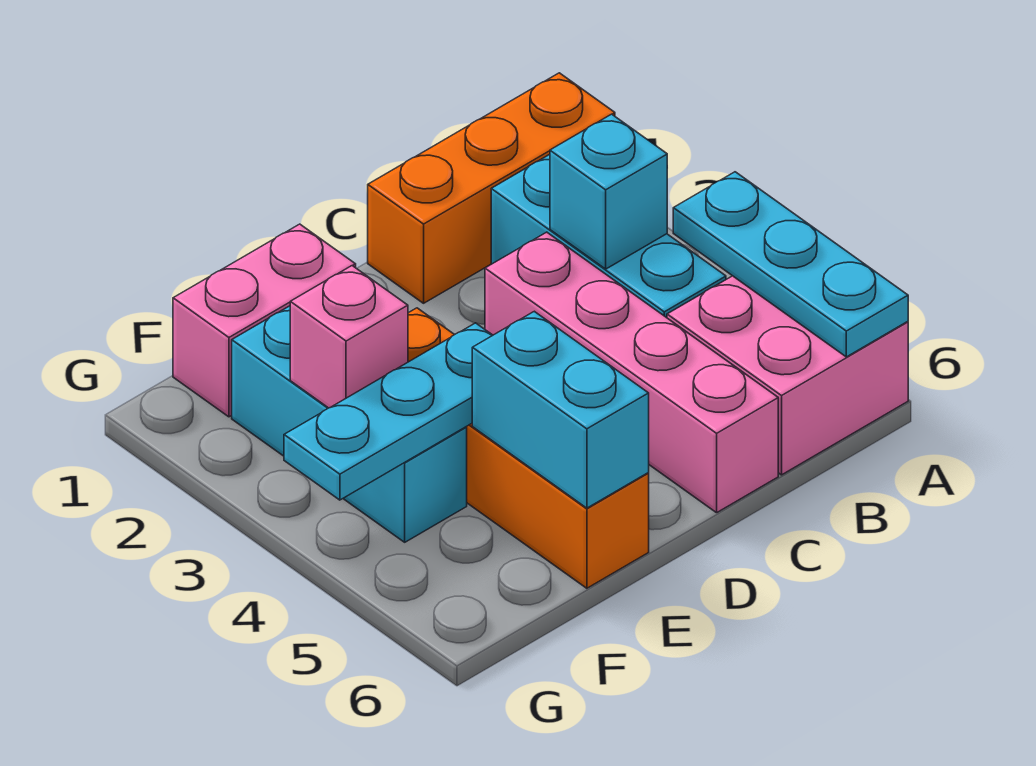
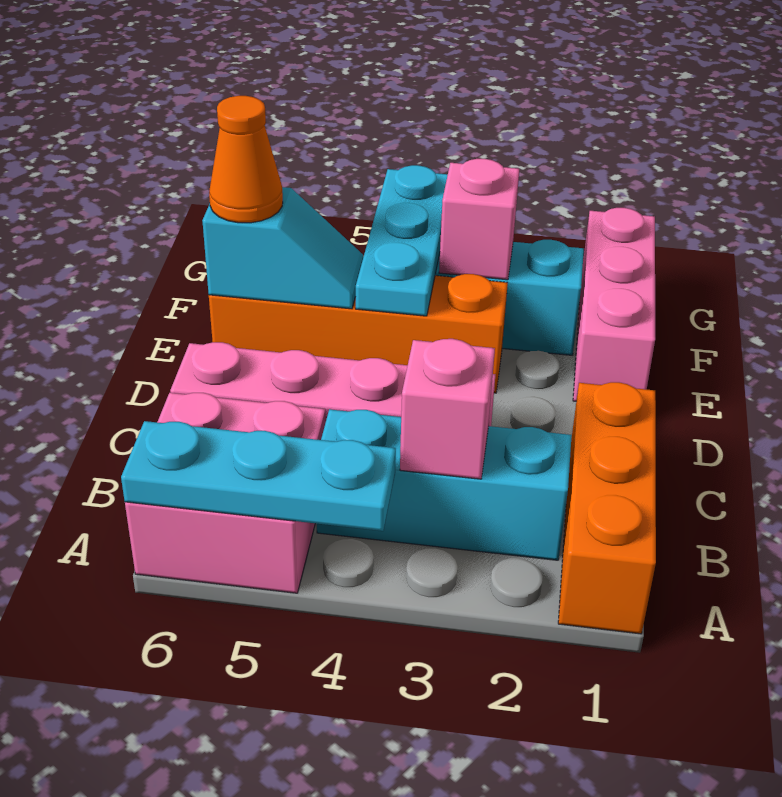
cyan brick B3 level 2 -> pink brick B3 level 2
pink brick E1:F1 level 1 -> pink brick E1:G1 level 1
cyan brick E5:E6 level 2 -> cyan slope E5:E6 level 2 top 6
none -> orange cone E6 level 3

